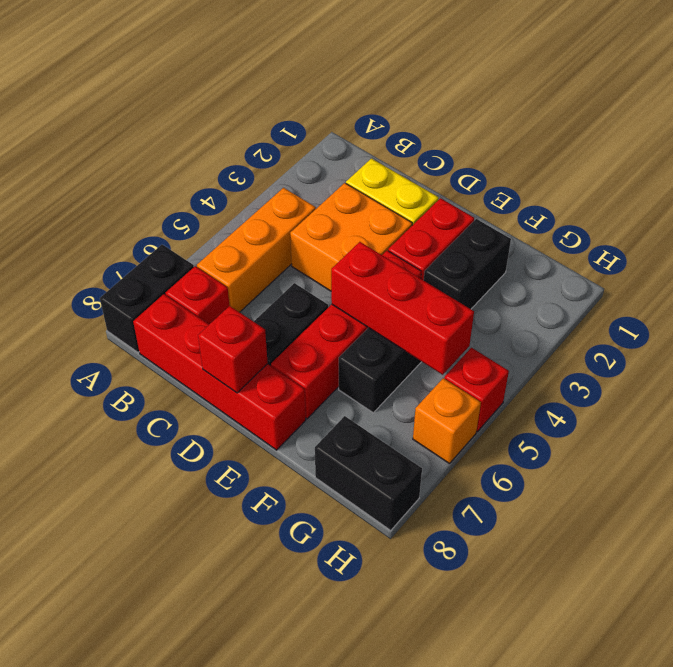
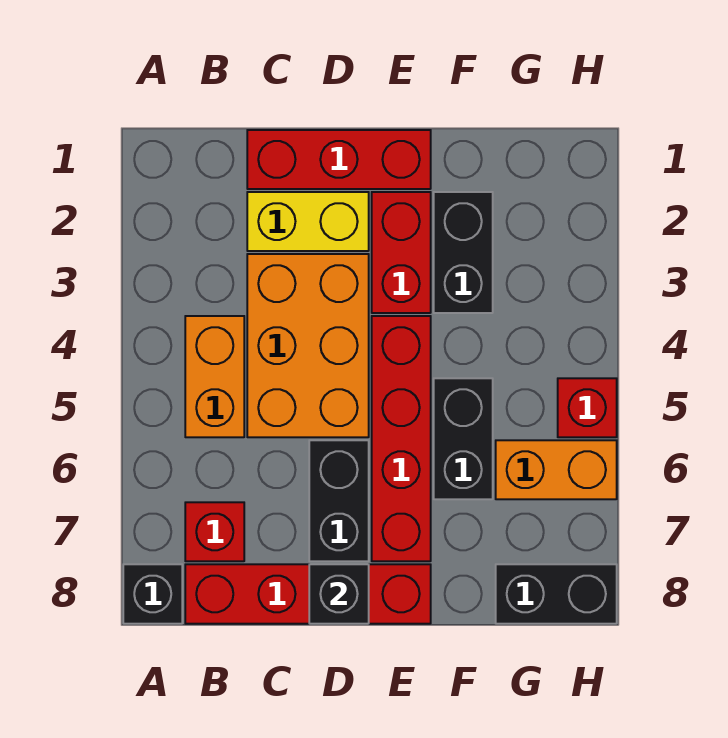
black brick A7:A8 level 1 -> black brick A8 level 1
orange brick B4:B6 level 1 -> orange brick B4:B5 level 1
orange brick C3:D4 level 1 -> orange brick C3:D5 level 1
red brick D8 level 2 -> black brick D8 level 2
red brick E5:G5 level 2 -> red brick C1:E1 level 1
orange brick H6 level 1 -> orange brick G6:H6 level 1

